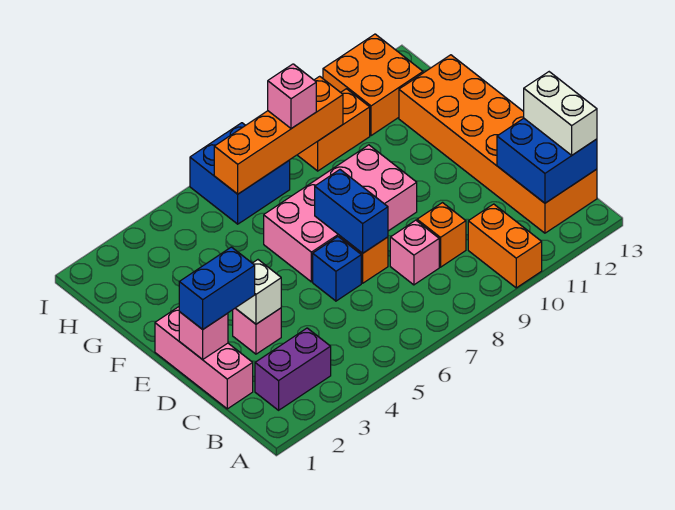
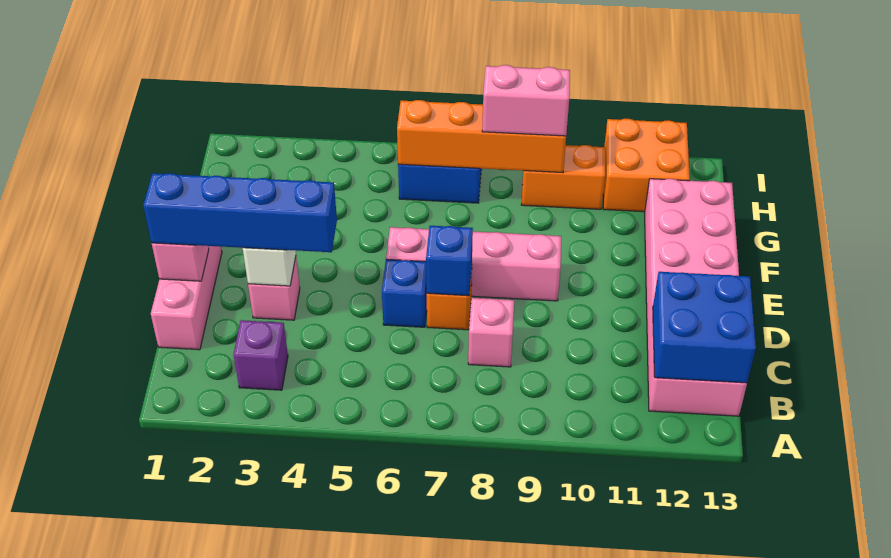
orange brick A10:B10 level 1 -> none
purple brick B2:B3 level 1 -> purple brick B3 level 1
orange brick B12:G13 level 1 -> pink brick B12:G13 level 1
white brick B13:C13 level 3 -> none
orange brick C9 level 1 -> none
blue brick D1:D2 level 3 -> blue brick D1:D4 level 3
blue brick D7:E7 level 2 -> blue brick D7 level 2
pink brick E6:F9 level 1 -> pink brick E6:E9 level 1
pink brick H8 level 3 -> pink brick H8:H9 level 3

